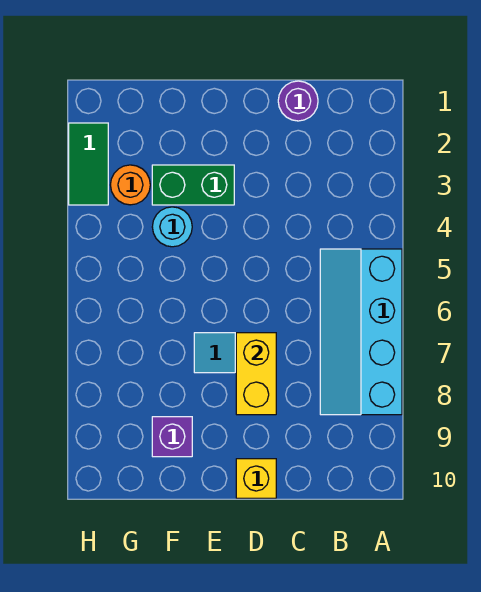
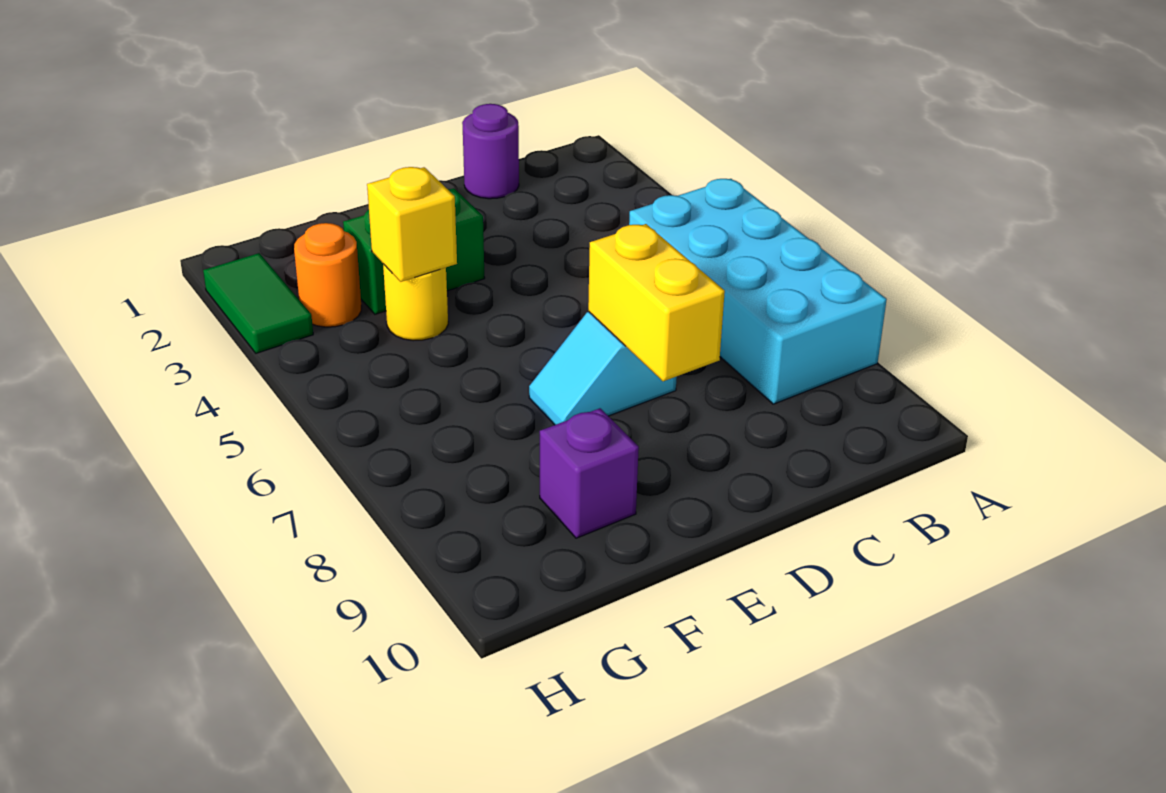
cyan slope A5:B8 level 1 top A -> cyan brick A5:B8 level 1
yellow brick D10 level 1 -> yellow brick F4 level 2
cyan round brick F4 level 1 -> yellow round brick F4 level 1

